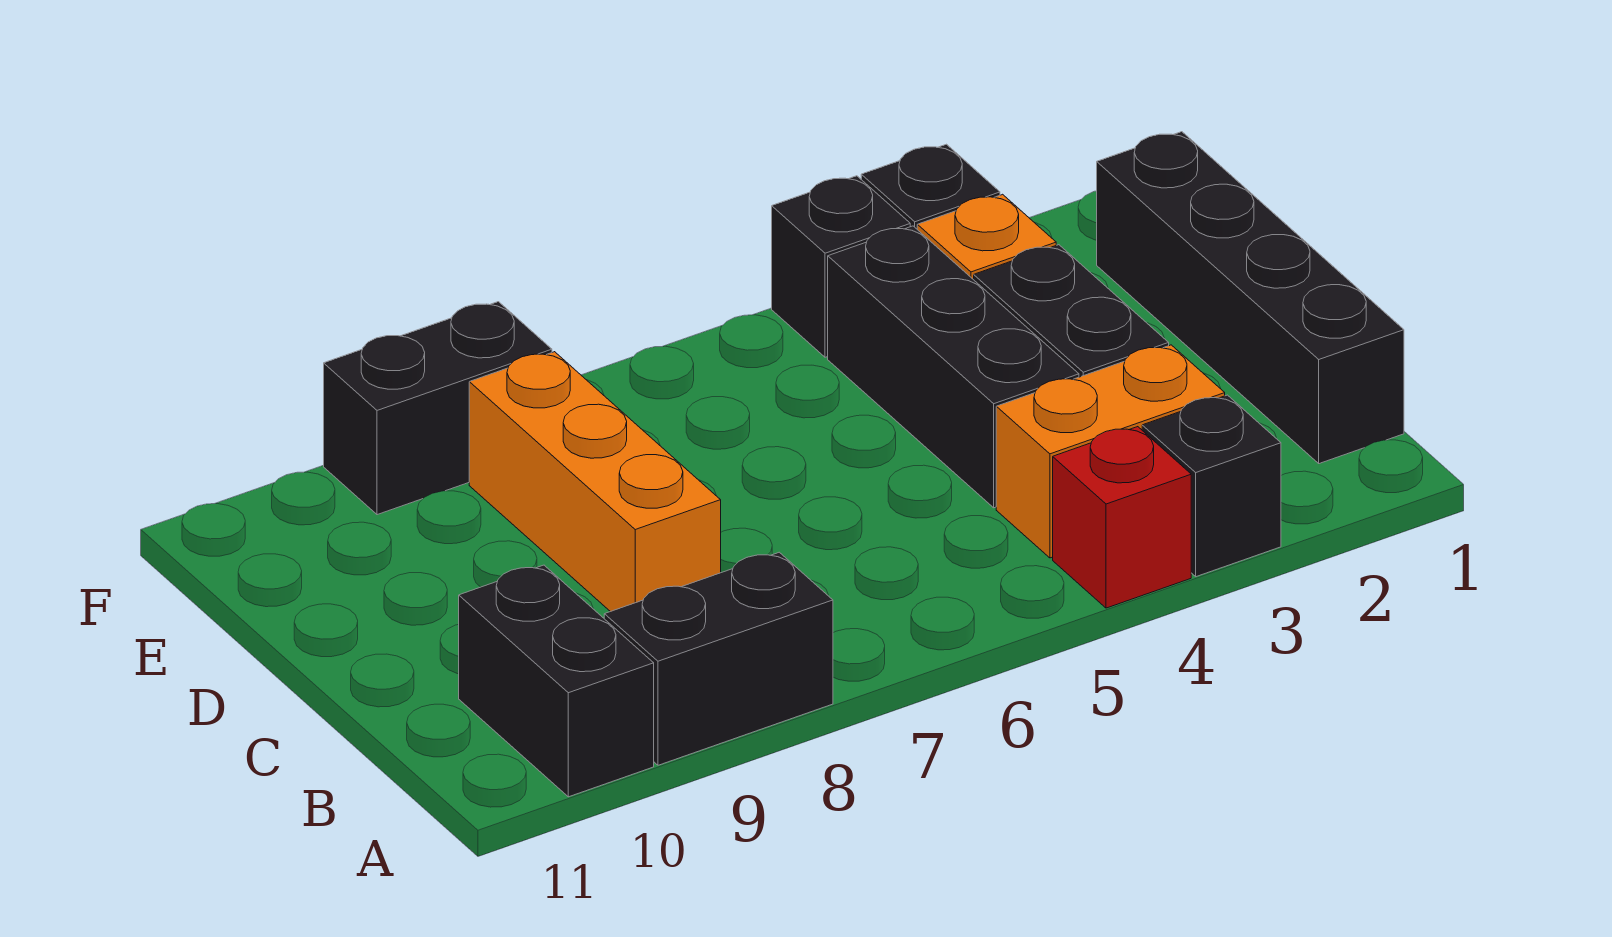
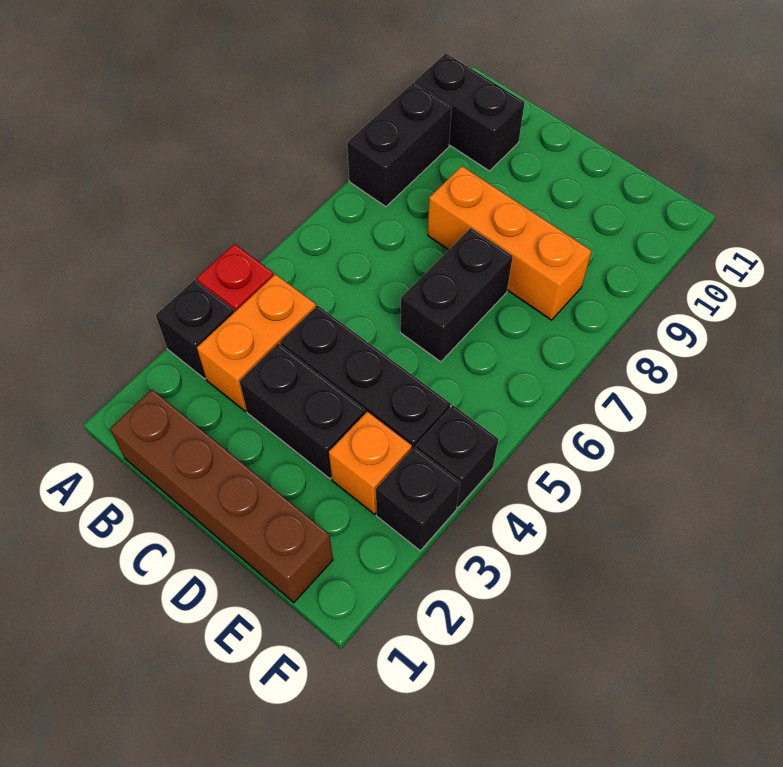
black brick B1:E1 level 1 -> brown brick B1:E1 level 1
black brick F8:F9 level 1 -> black brick D6:D7 level 1

